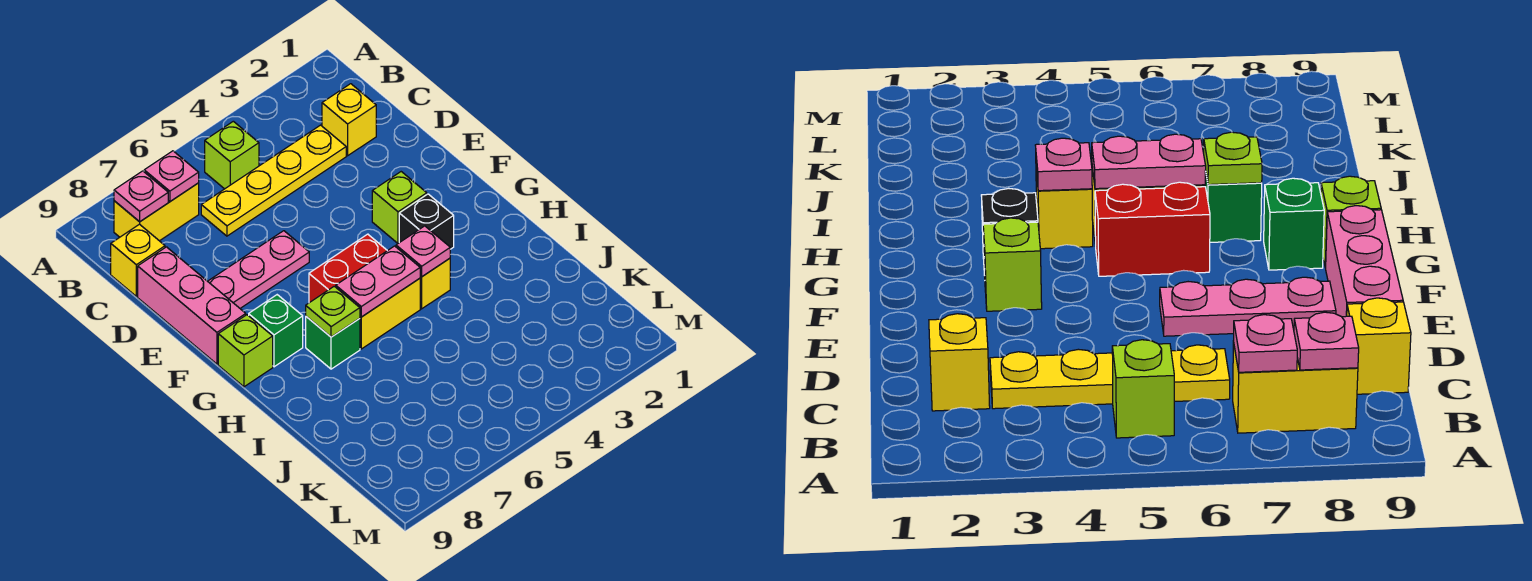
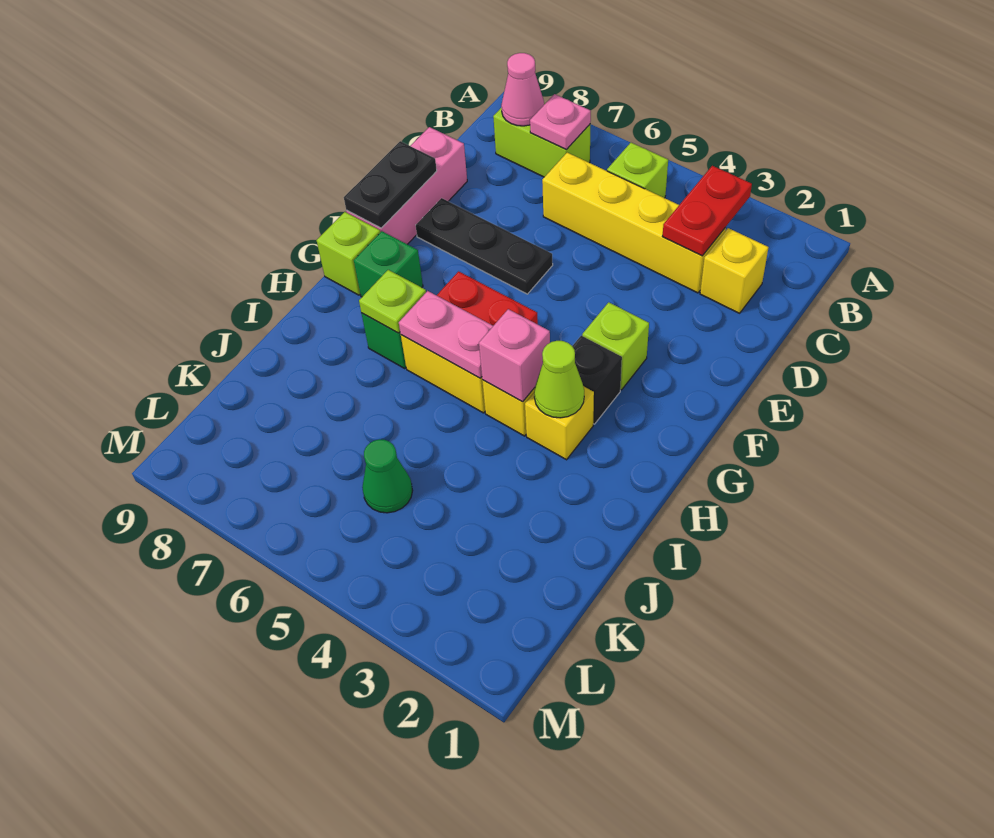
none -> red plate B3:C3 level 2
yellow brick B7:B8 level 1 -> lime brick B7:B8 level 1
pink plate B8 level 2 -> pink cone B8 level 2
yellow plate C3:C6 level 1 -> yellow brick C3:C6 level 1
yellow brick C9 level 1 -> yellow brick H3 level 1
pink plate E6:E8 level 1 -> black plate E6:E8 level 1
none -> black plate E9:F9 level 2
none -> lime cone H3 level 2
pink plate H4 level 2 -> pink brick H4 level 2
none -> green cone K5 level 1

